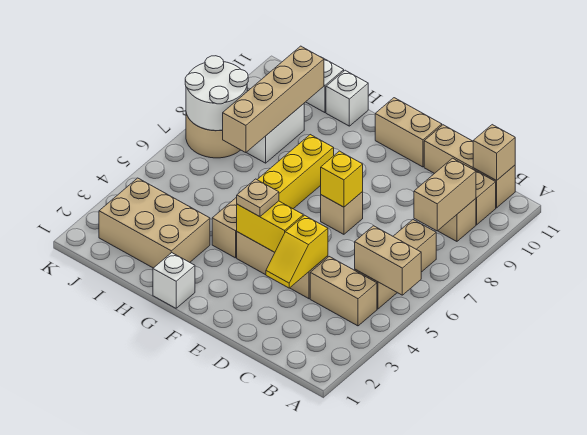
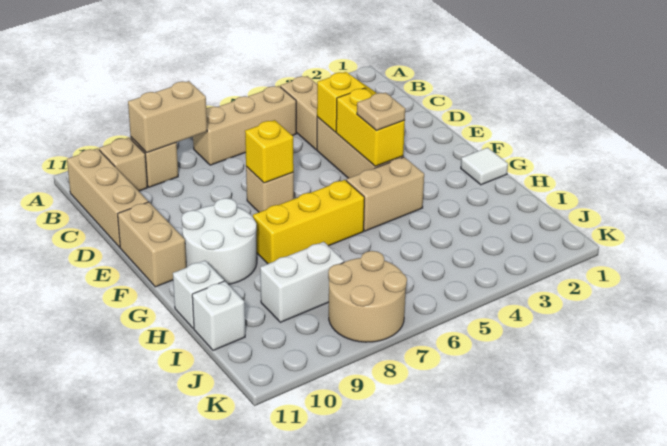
tan brick A5:B5 level 2 -> none
tan brick B11 level 2 -> none
white brick G1 level 1 -> white tile G1 level 1
tan brick H2:J3 level 1 -> none
tan brick I7:I10 level 2 -> none
white round brick J7:K8 level 2 -> white round brick F9:G10 level 1

